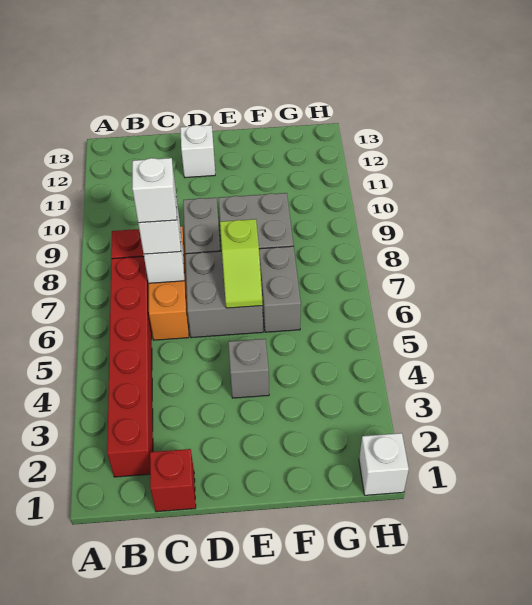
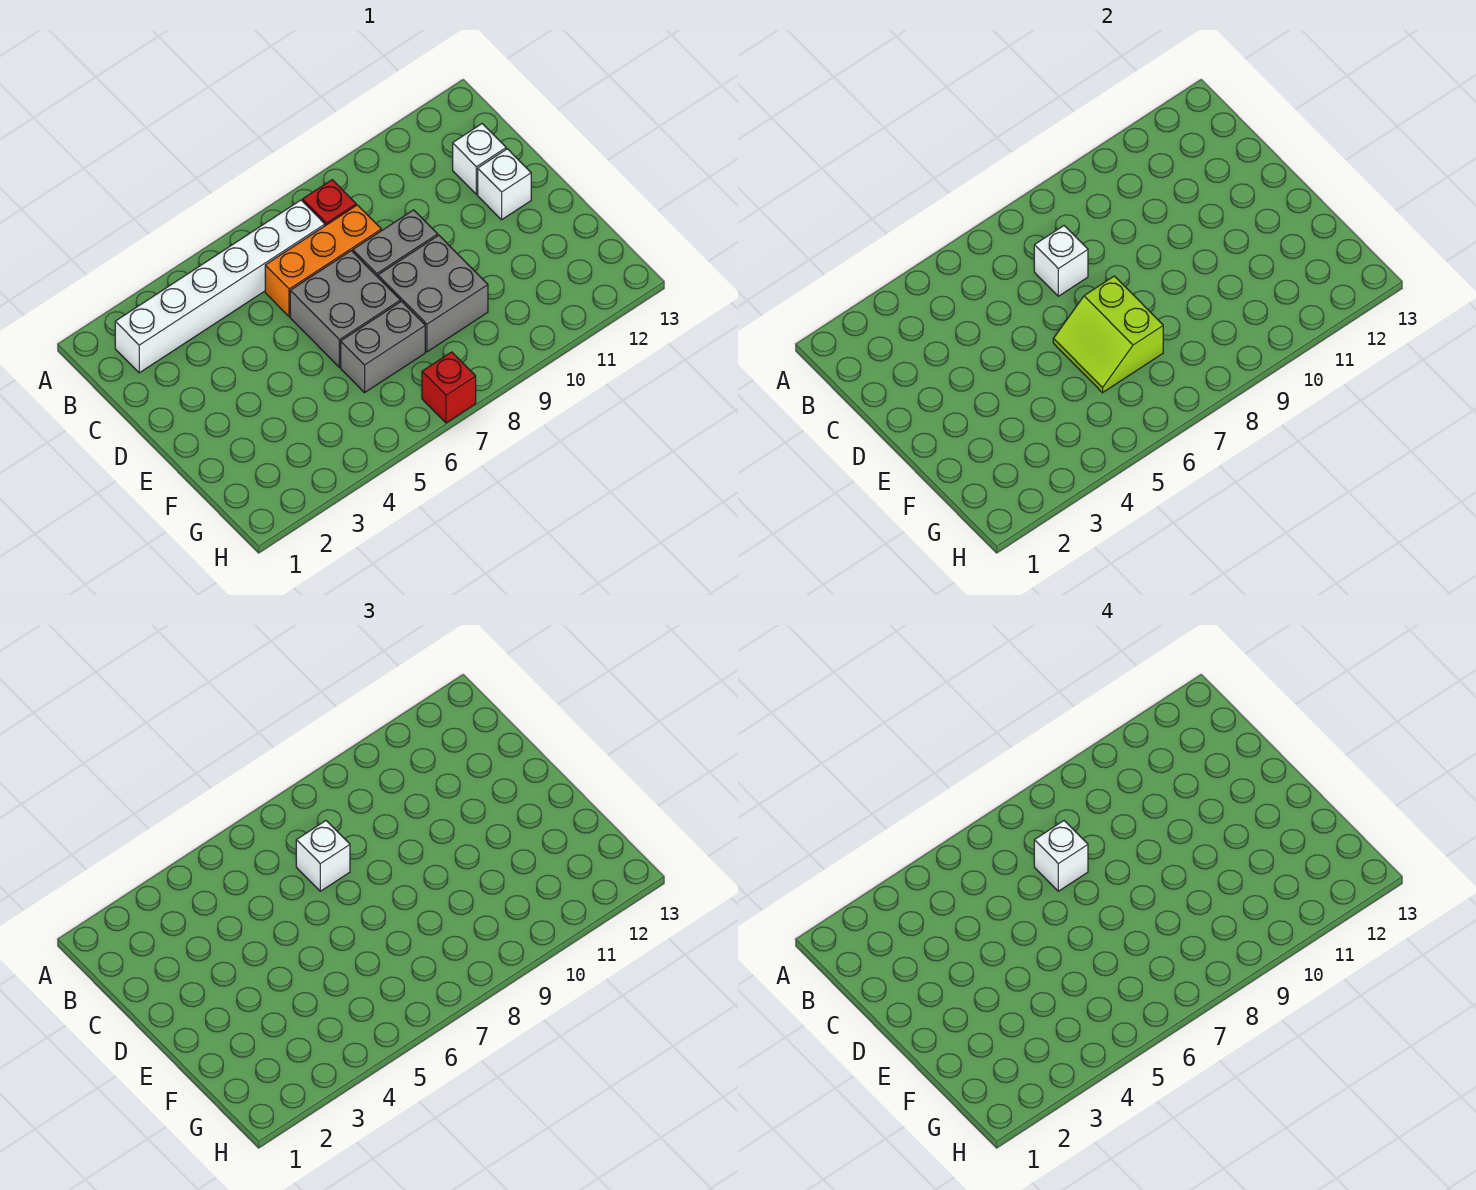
red brick B2:B7 level 1 -> white brick B2:B7 level 1
red brick C1 level 1 -> red brick H7 level 1
grey brick E4 level 1 -> none
lime slope E6:E7 level 2 top 7 -> lime slope E6:F7 level 2 top 7
white brick H1 level 1 -> white brick C12 level 1

